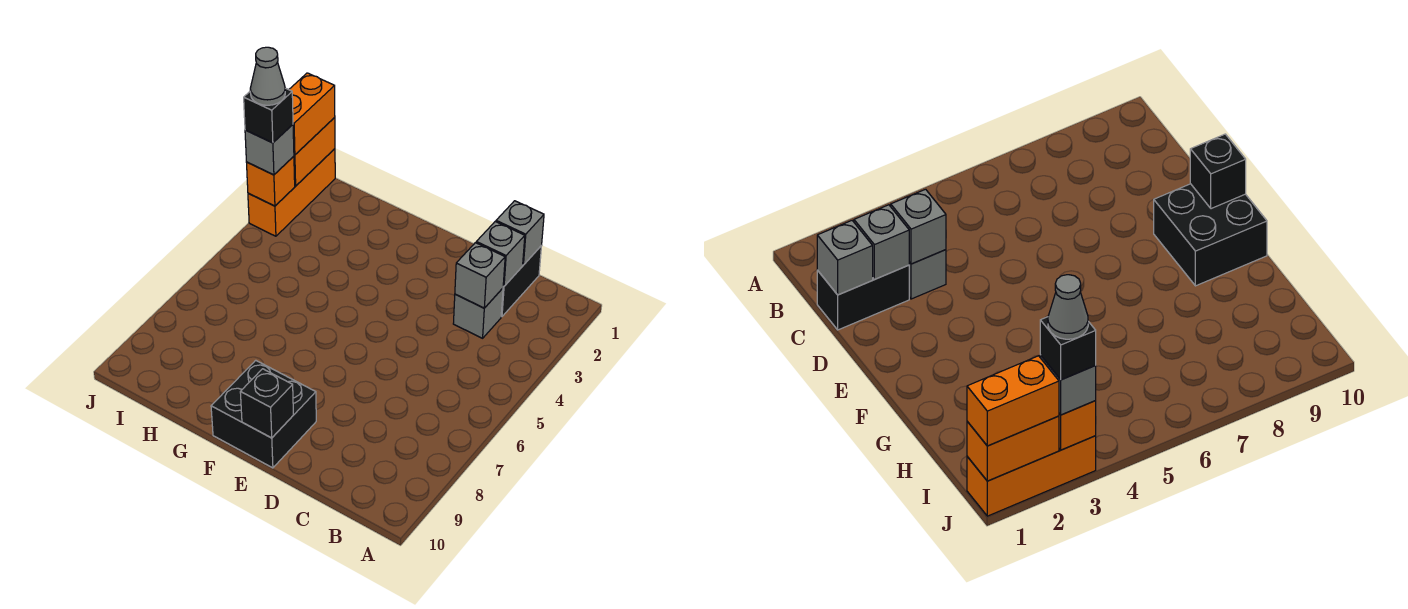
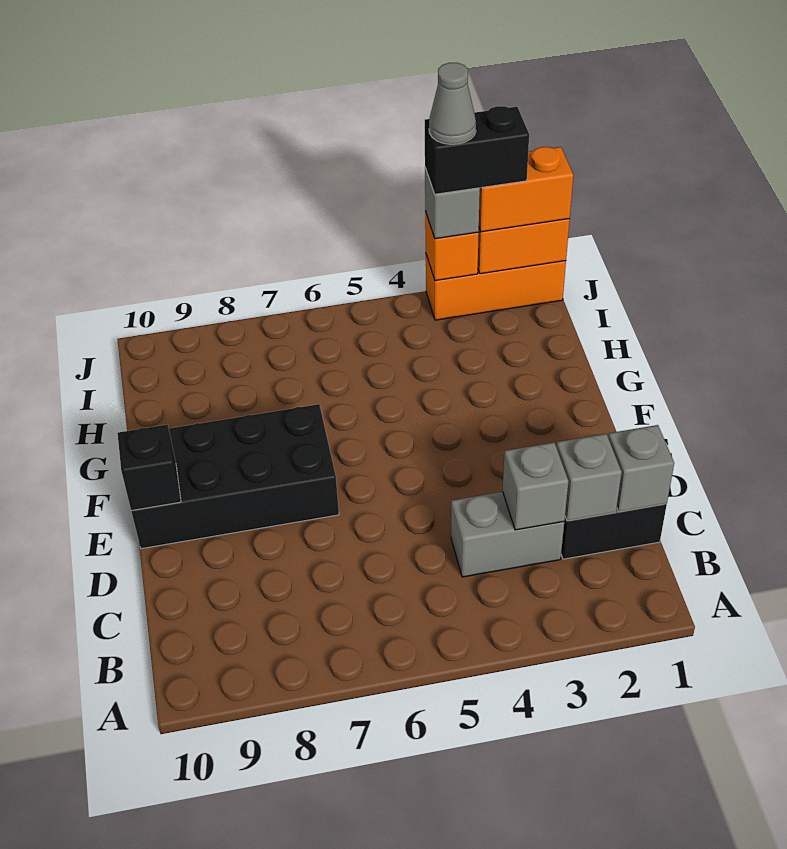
grey brick C3 level 1 -> grey brick C3:C4 level 1
black brick E9:F10 level 1 -> black brick E7:F10 level 1
black brick J3 level 4 -> black brick J2:J3 level 4

